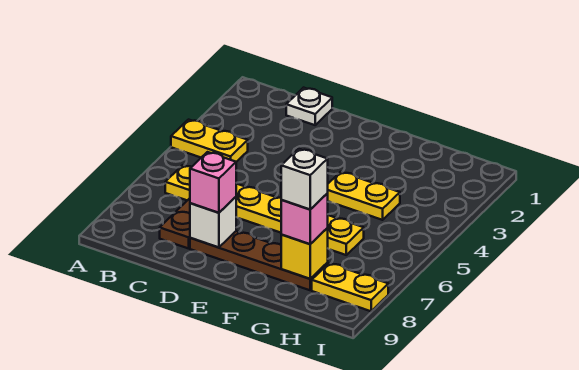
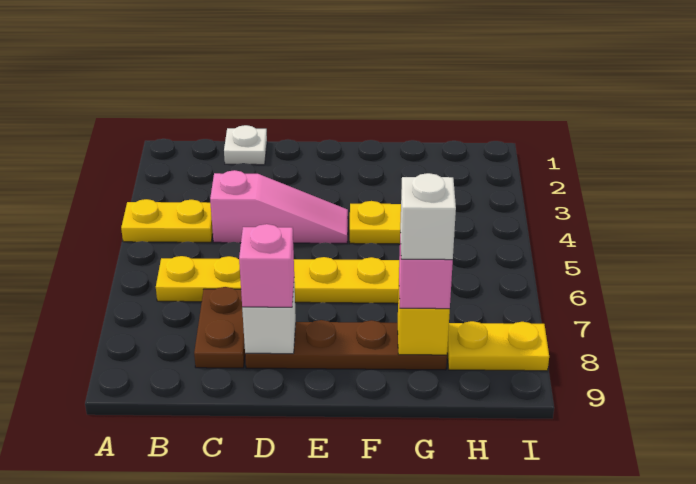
none -> pink slope C4:E4 level 1 top C

